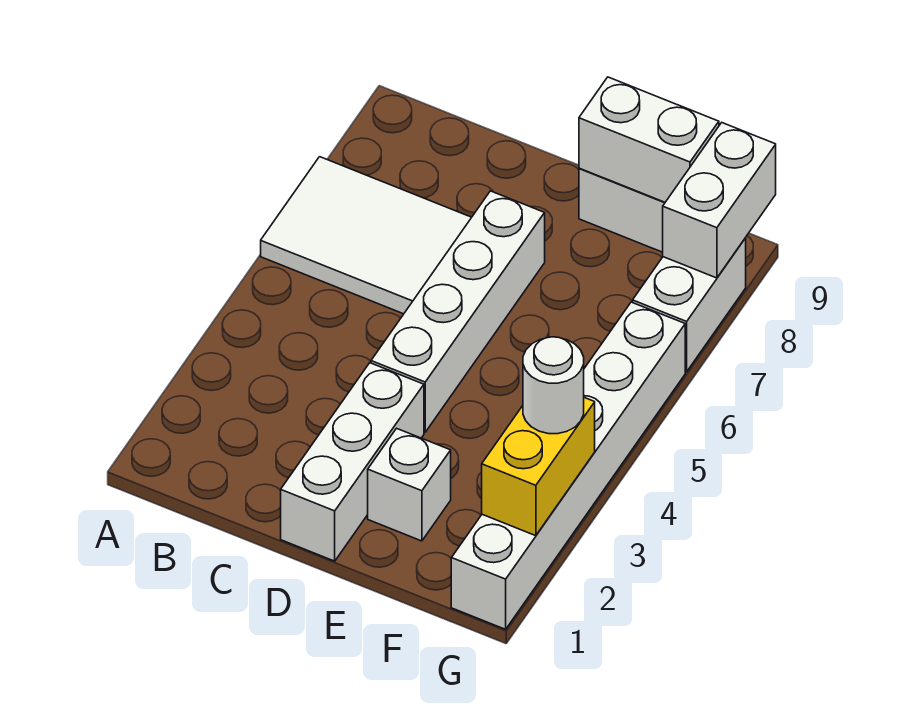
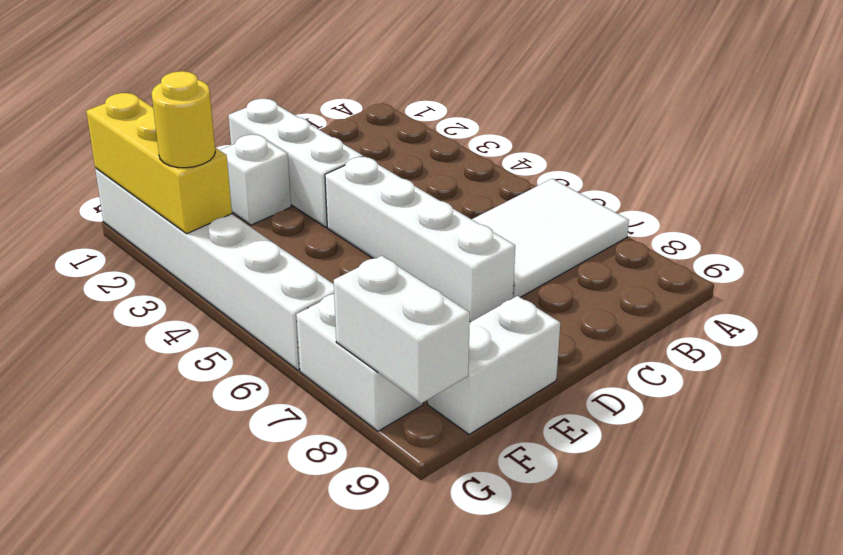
white brick E9:F9 level 2 -> none
yellow brick G2:G3 level 2 -> yellow brick G1:G3 level 2
white round brick G3 level 3 -> yellow round brick G3 level 3

